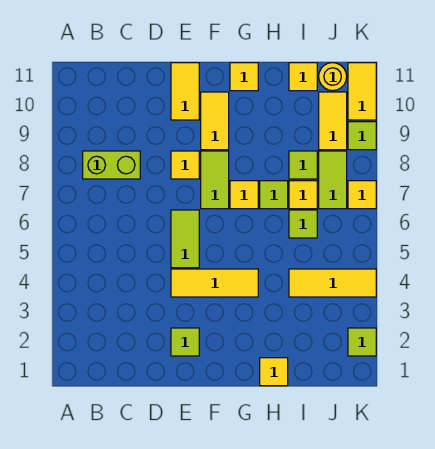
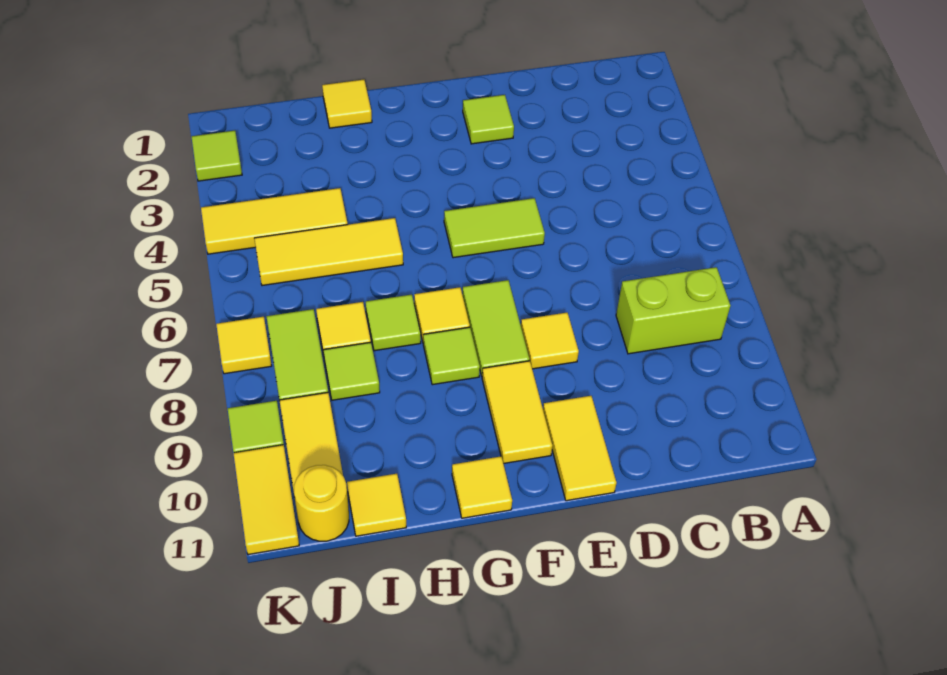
yellow tile E4:G4 level 1 -> yellow tile H5:J5 level 1
lime tile E5:E6 level 1 -> lime tile E5:F5 level 1
lime tile I6 level 1 -> lime tile G8 level 1

